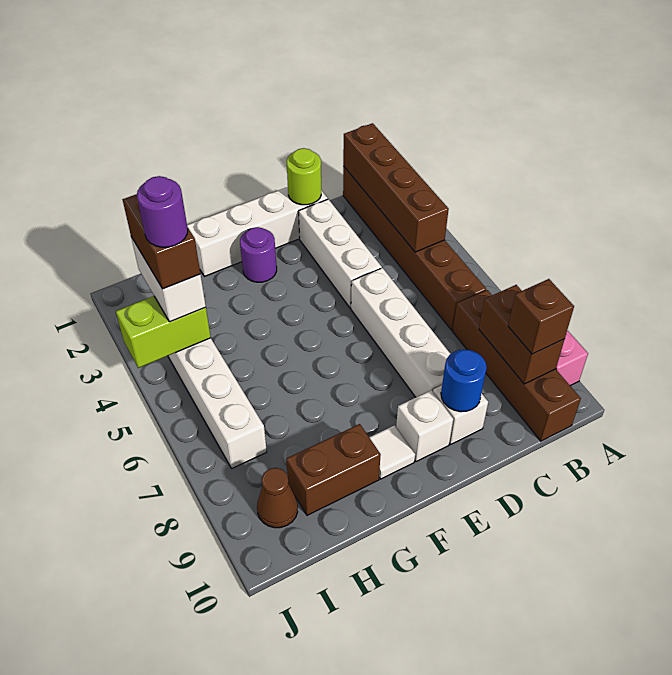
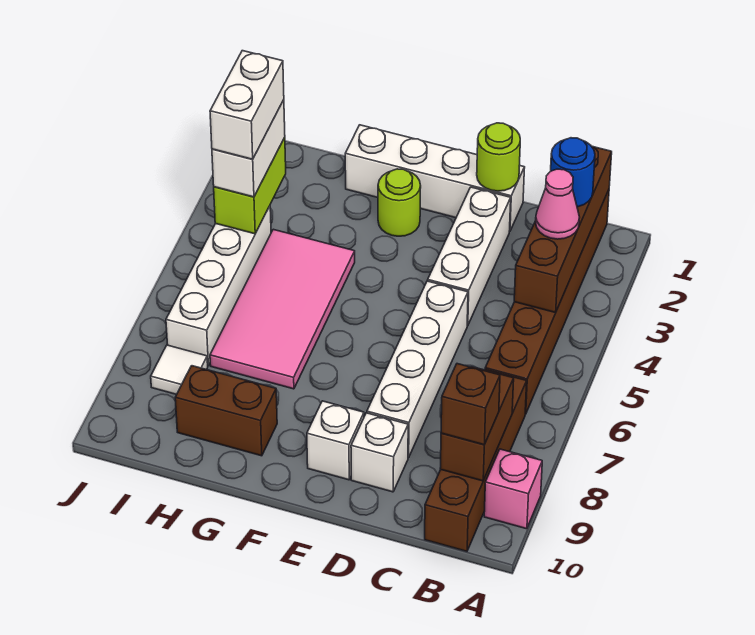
none -> pink cone B3 level 3
blue round brick D9 level 2 -> blue round brick B2 level 3
purple round brick F2 level 1 -> lime round brick F2 level 1
white tile F9 level 1 -> white tile I8 level 1
none -> pink tile G4:H7 level 1
brown brick I3:I4 level 4 -> white brick I3:I4 level 4
lime brick I4:J4 level 2 -> lime brick I3:I4 level 2
purple round brick I4 level 5 -> none
brown cone I9 level 1 -> none

